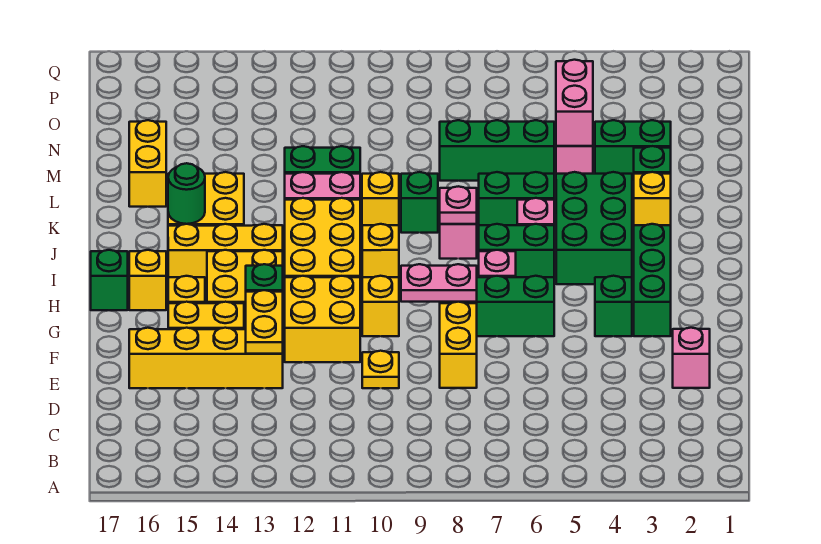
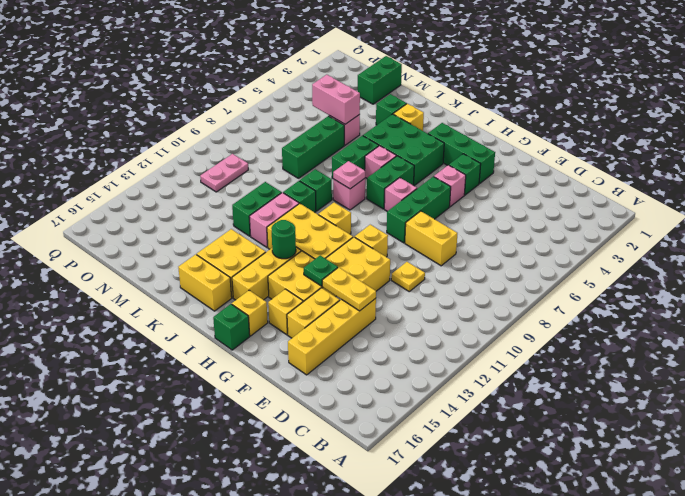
pink brick E2 level 1 -> pink brick G5 level 1
pink plate G8:G9 level 2 -> pink plate O10:O11 level 1
green round brick J15 level 2 -> green round brick I13 level 2
yellow brick K10 level 1 -> green brick K10 level 1
yellow brick L16:M16 level 1 -> yellow brick J16:K16 level 1
green brick M3:M4 level 1 -> green brick N1:N2 level 1

